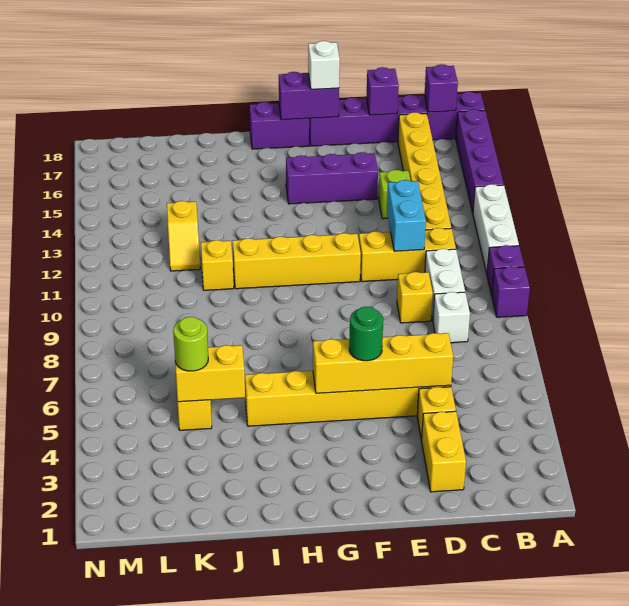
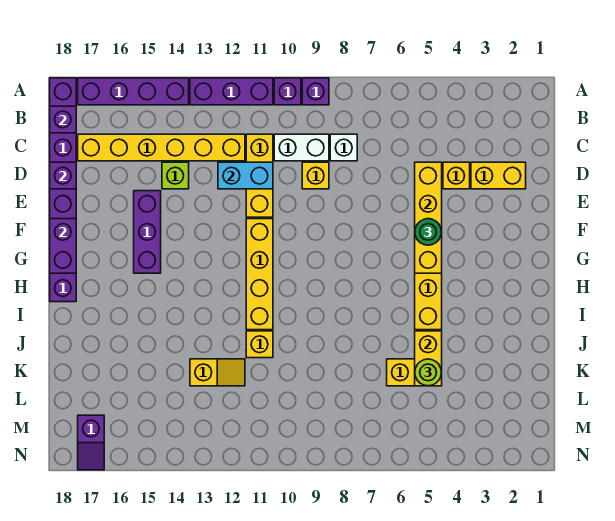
white brick A11:A13 level 1 -> purple brick A11:A13 level 1
white brick F18 level 3 -> none
none -> purple slope M17:N17 level 1 top M

